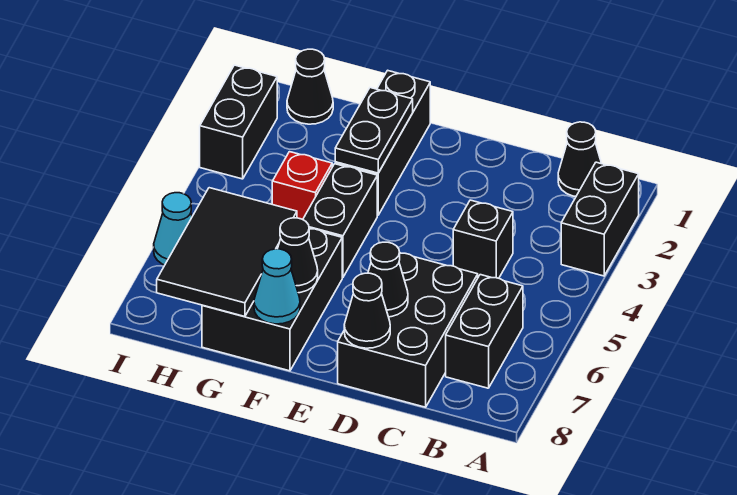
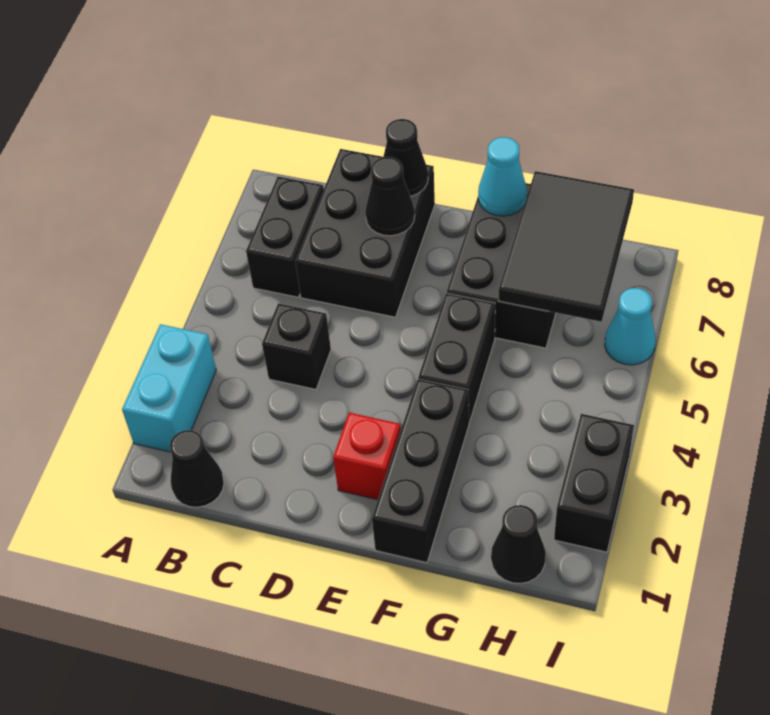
black brick A2:A3 level 1 -> cyan brick A2:A3 level 1
black plate F2:F3 level 2 -> none
black cone F7 level 2 -> none
red brick G4 level 1 -> red brick E2 level 1

